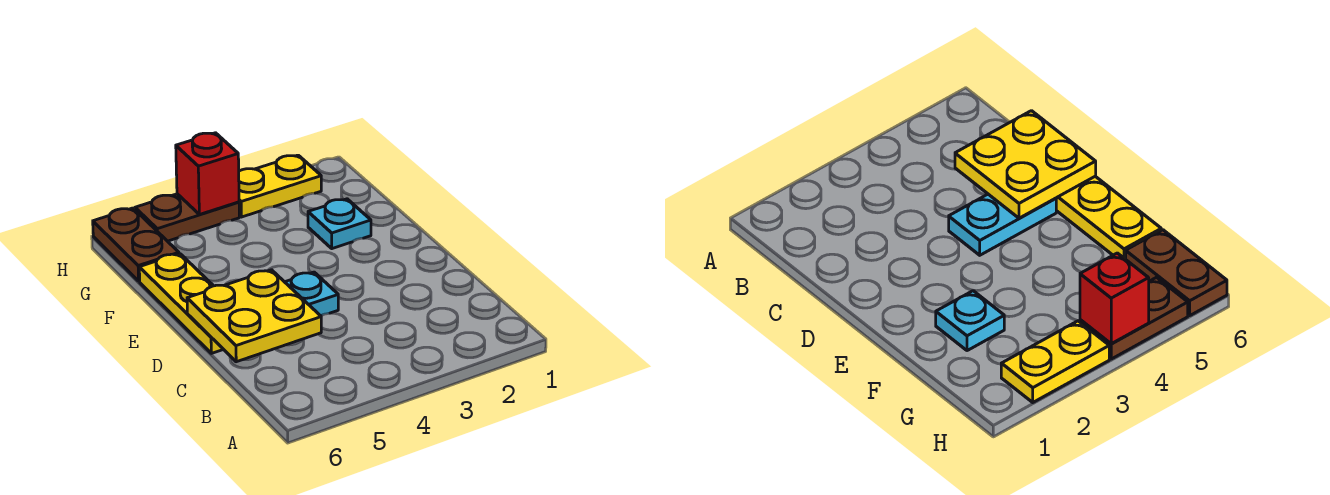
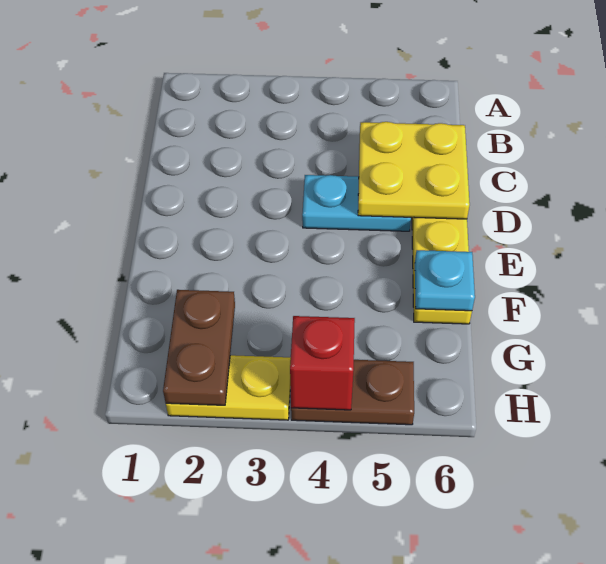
cyan plate F2 level 1 -> cyan plate F6 level 2
brown plate G6:H6 level 1 -> brown plate G2:H2 level 2

